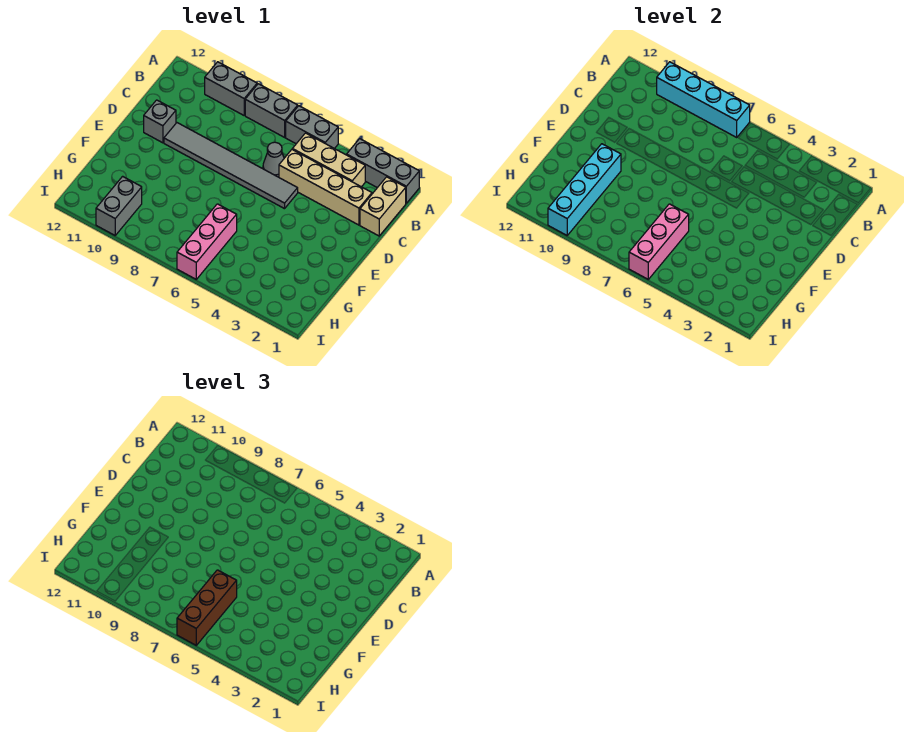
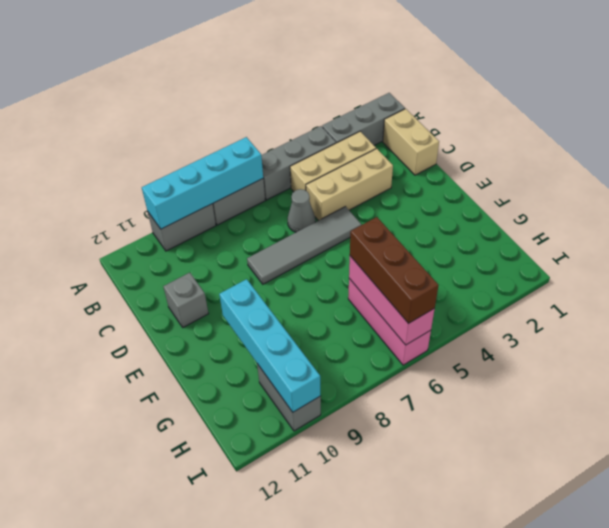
grey brick A5:A6 level 1 -> grey brick A4:A6 level 1
tan brick C2:C5 level 1 -> tan brick C3:C5 level 1
grey tile D5:D10 level 1 -> grey tile D5:D8 level 1

